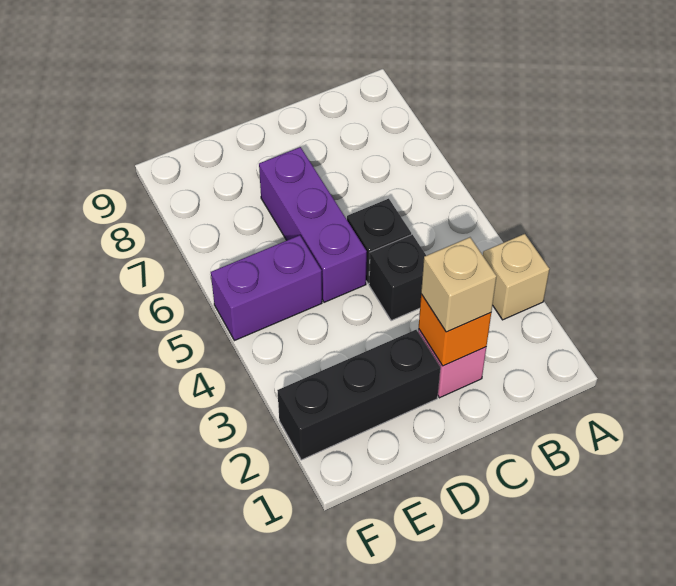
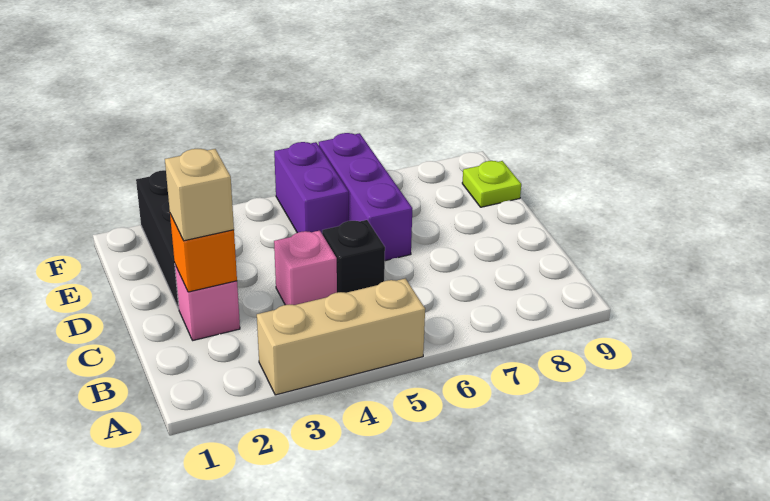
tan brick A3 level 1 -> tan brick A3:A5 level 1
black brick C4 level 1 -> pink brick C4 level 1
purple brick D5:D7 level 1 -> purple brick D6:F6 level 1
none -> lime plate E9 level 1

